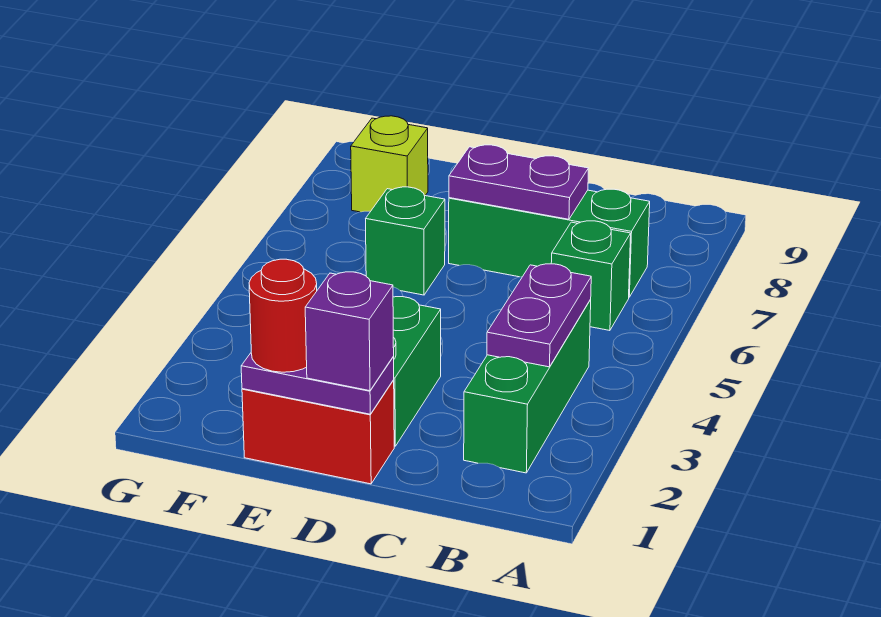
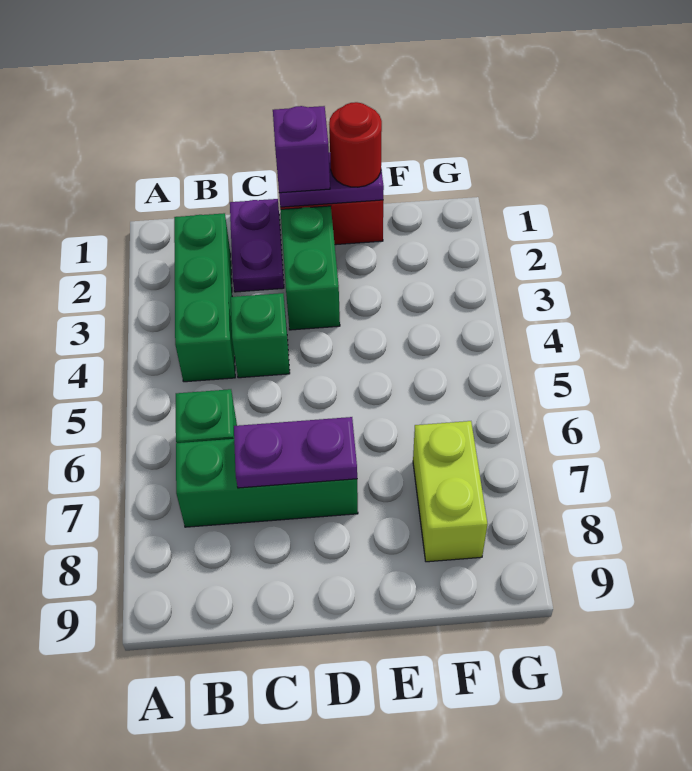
purple plate B3:B4 level 2 -> purple plate C1:C2 level 1
green brick E6 level 1 -> green brick C4 level 1
lime brick F8 level 1 -> lime brick F7:F8 level 1

